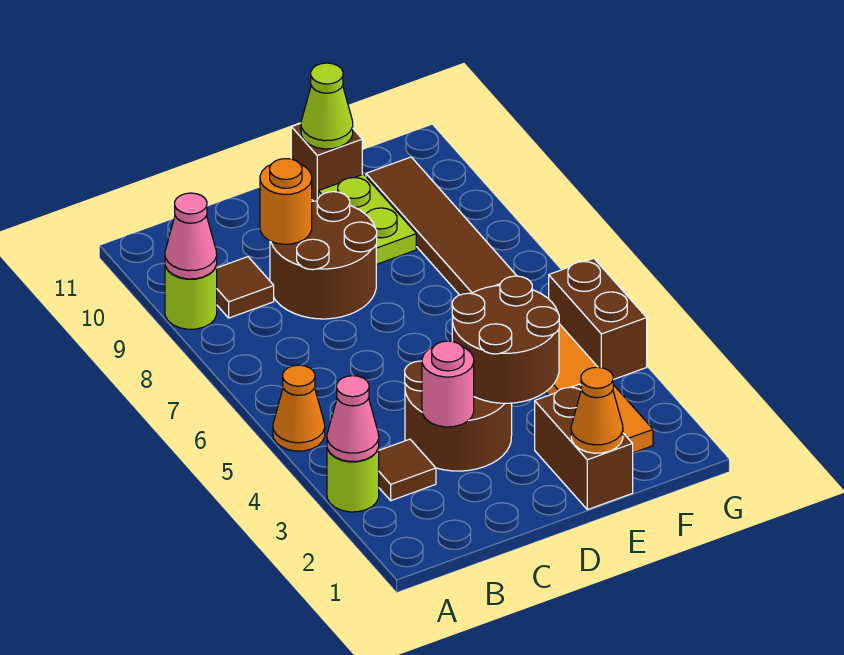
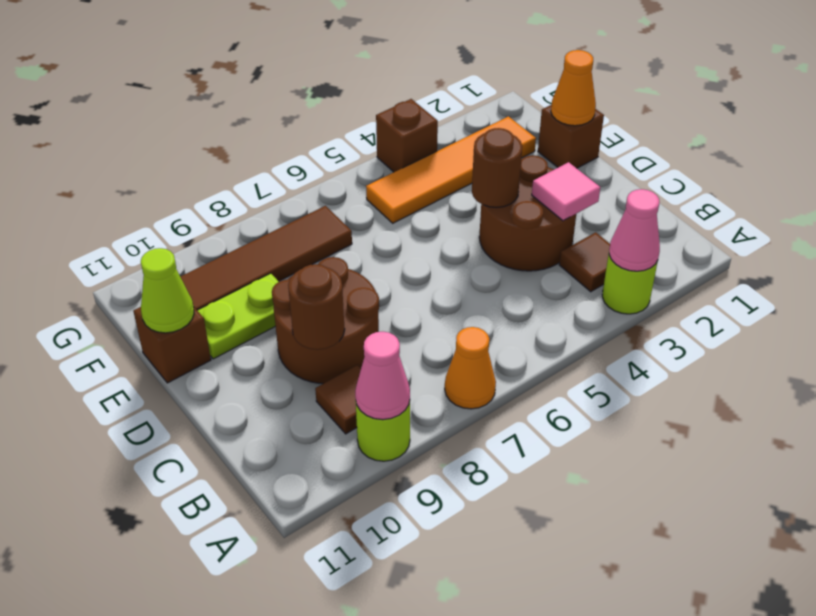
orange cone A5 level 1 -> orange cone A7 level 1
pink round brick C3 level 2 -> pink tile C3 level 2
orange round brick C9 level 2 -> brown round brick C9 level 2
brown round brick D3:E4 level 2 -> brown round brick D4 level 2
brown brick E1:E2 level 1 -> brown brick E1 level 1
brown brick G4:G5 level 1 -> brown brick G4 level 1

